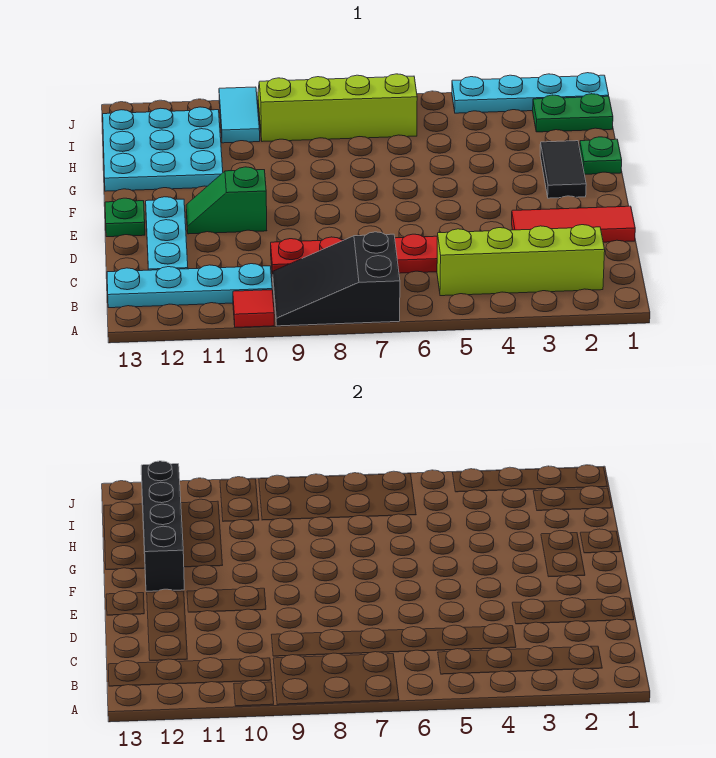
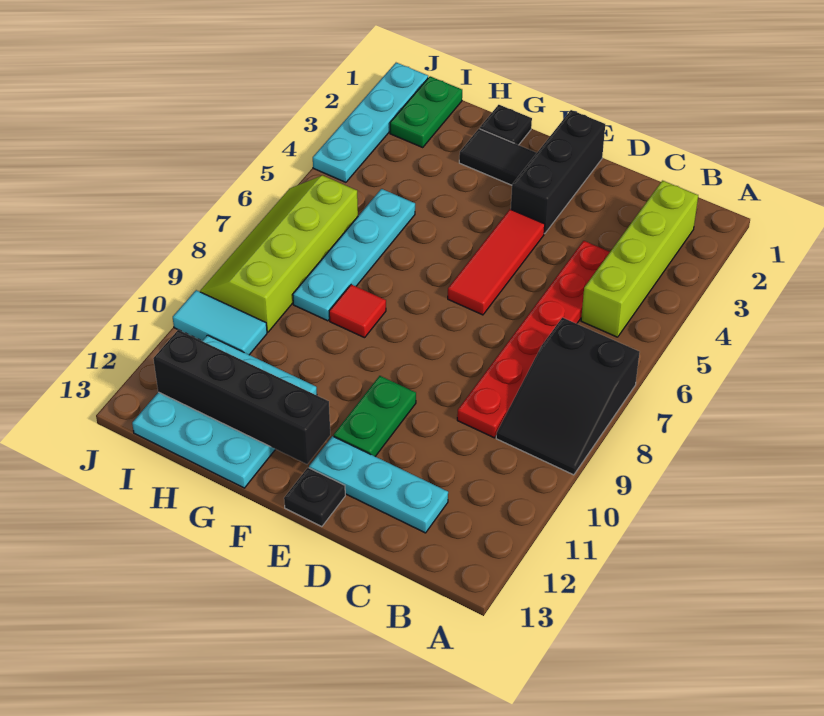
red tile A10 level 1 -> red tile G8 level 1
cyan plate B10:B13 level 1 -> cyan plate H5:H8 level 1
red tile D1:D3 level 1 -> red tile E4:E6 level 1
none -> black brick E1:E3 level 1
green slope E10:E11 level 1 top 10 -> green plate E10:E11 level 1
green plate E13 level 1 -> black plate E13 level 1
green plate G1 level 1 -> black plate G1 level 1

